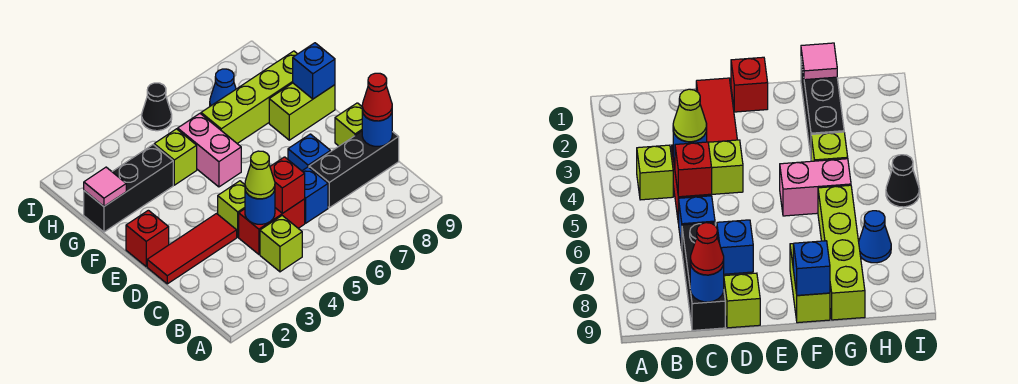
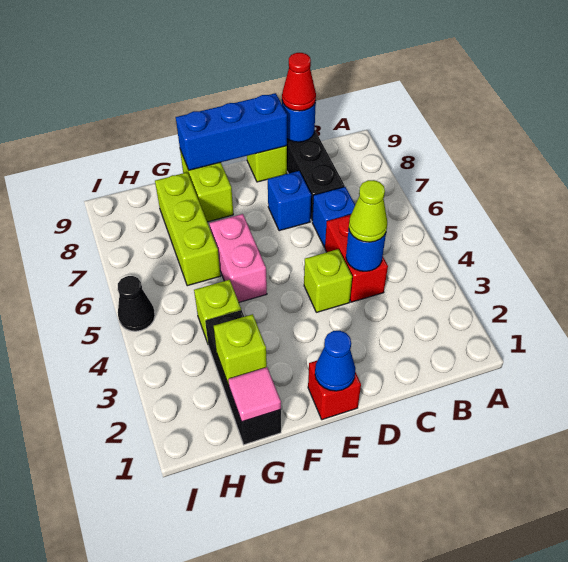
lime brick B4 level 1 -> lime brick G2 level 2
red brick C5 level 2 -> none
red tile D1:D3 level 1 -> none
pink brick F5:G5 level 1 -> pink brick F5:F6 level 1
blue brick F9 level 2 -> blue brick D9:F9 level 2
lime brick G6:G9 level 1 -> lime brick G6:G8 level 1
blue cone H7 level 1 -> blue cone E1 level 2

